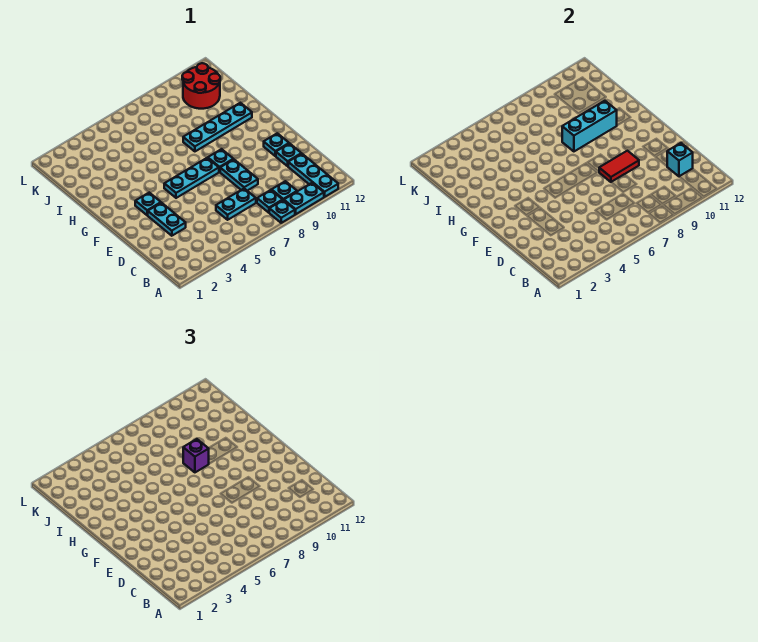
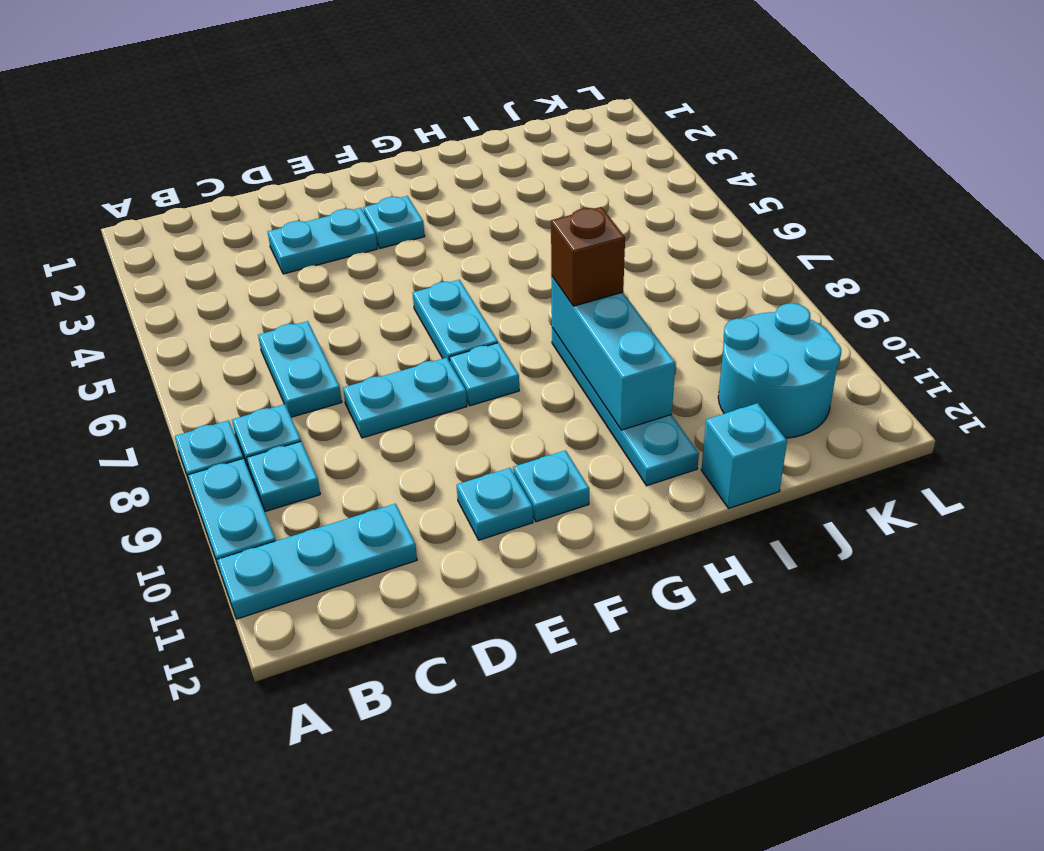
cyan brick C11 level 2 -> cyan brick I12 level 1
cyan plate D11 level 1 -> cyan plate F11 level 1
red tile E8:E9 level 2 -> none
cyan plate F5:F7 level 1 -> cyan plate F6:F7 level 1
purple brick H8 level 3 -> brown brick H8 level 3
red round brick J10:K11 level 1 -> cyan round brick J10:K11 level 1

